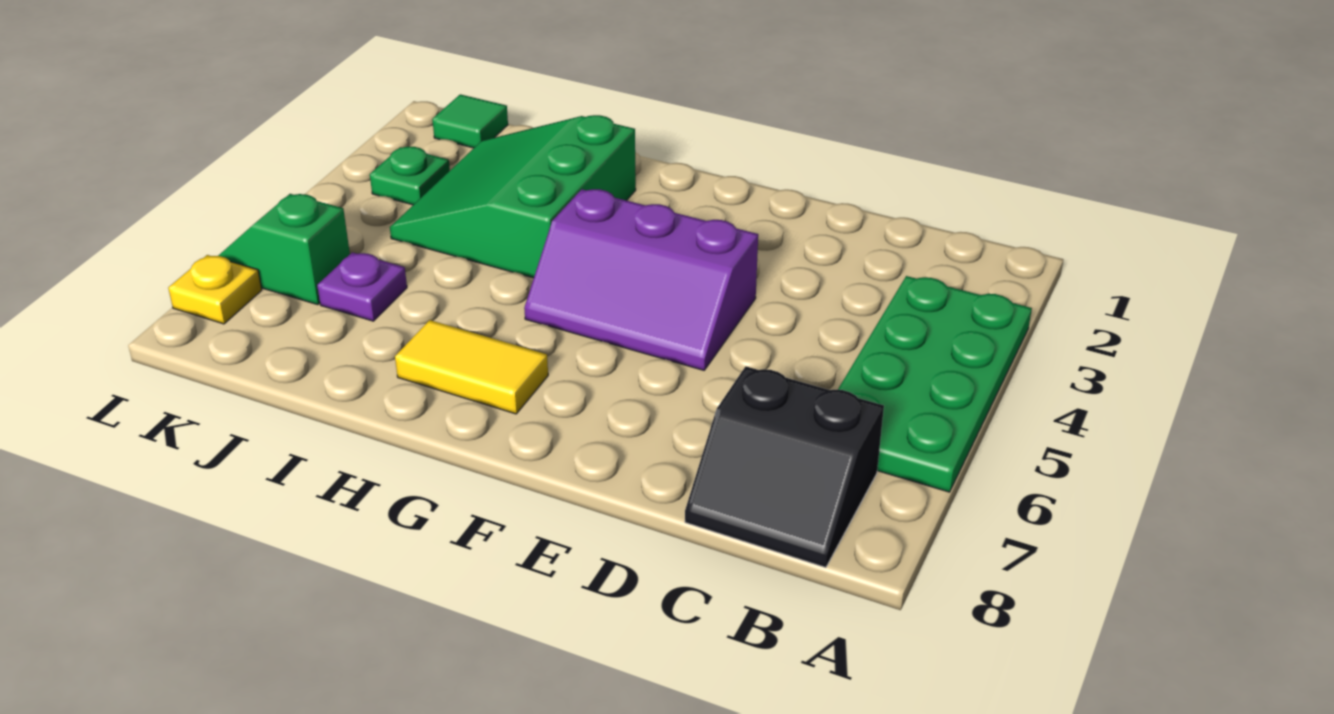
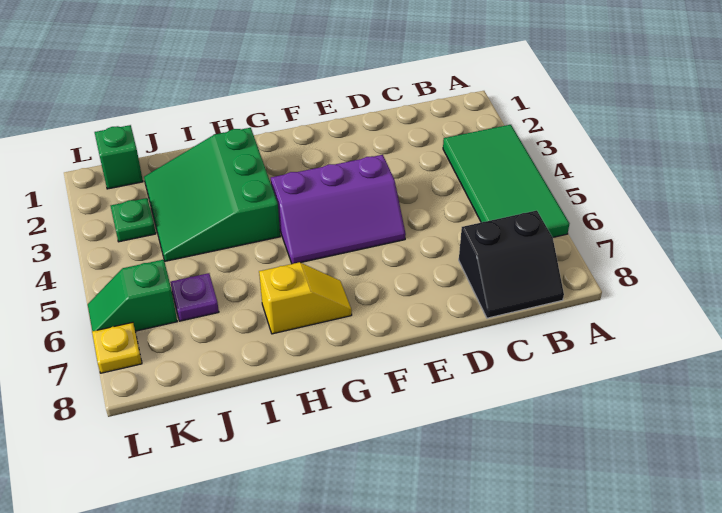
green plate A3:B6 level 1 -> green tile A3:B6 level 1
yellow tile G7:H7 level 1 -> yellow slope G7:H7 level 1 top H
green tile K1 level 1 -> green brick K1 level 1

